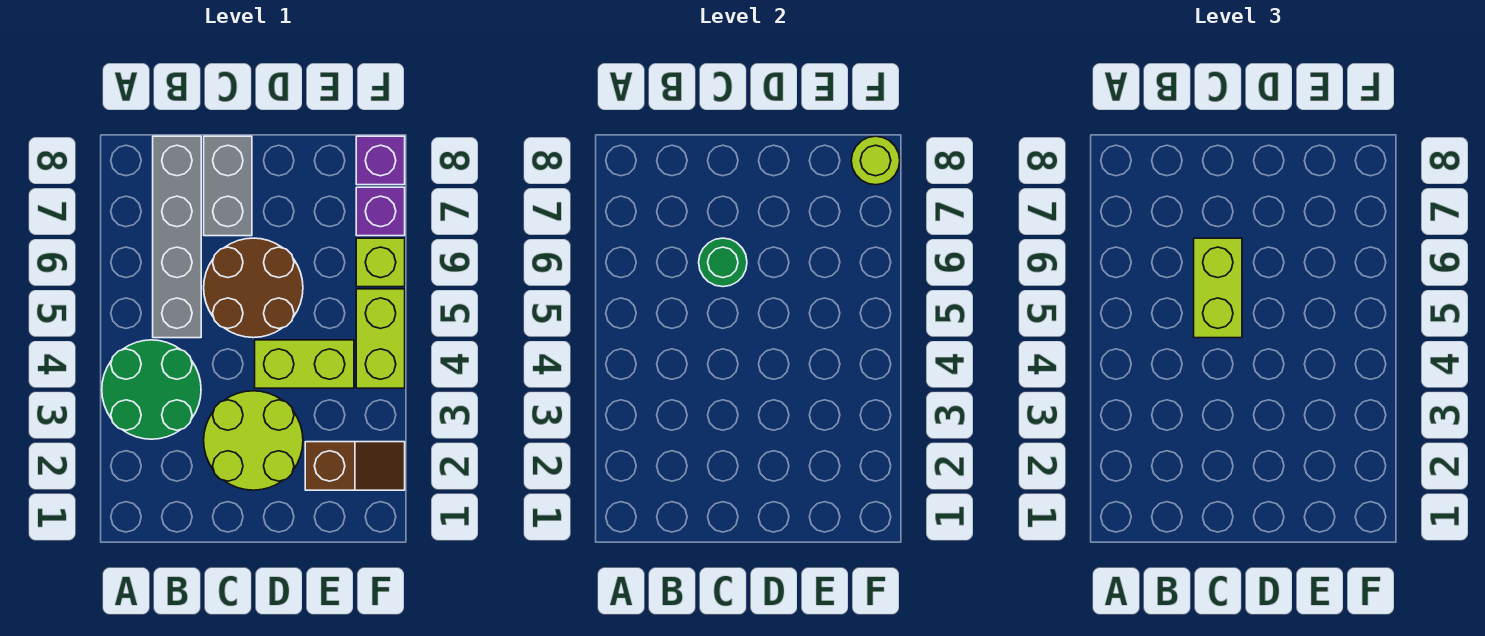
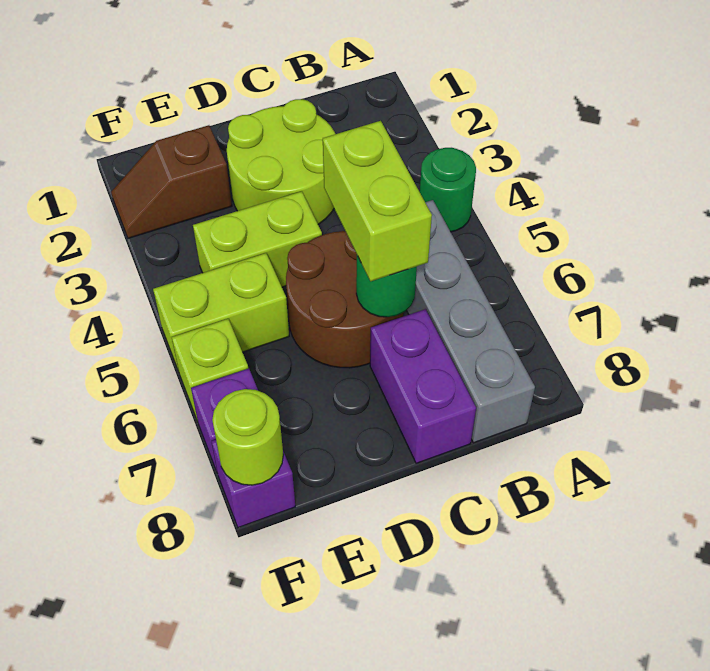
green round brick A3:B4 level 1 -> green round brick A4 level 1
grey brick C7:C8 level 1 -> purple brick C7:C8 level 1
lime brick F4:F5 level 1 -> lime brick E5:F5 level 1

